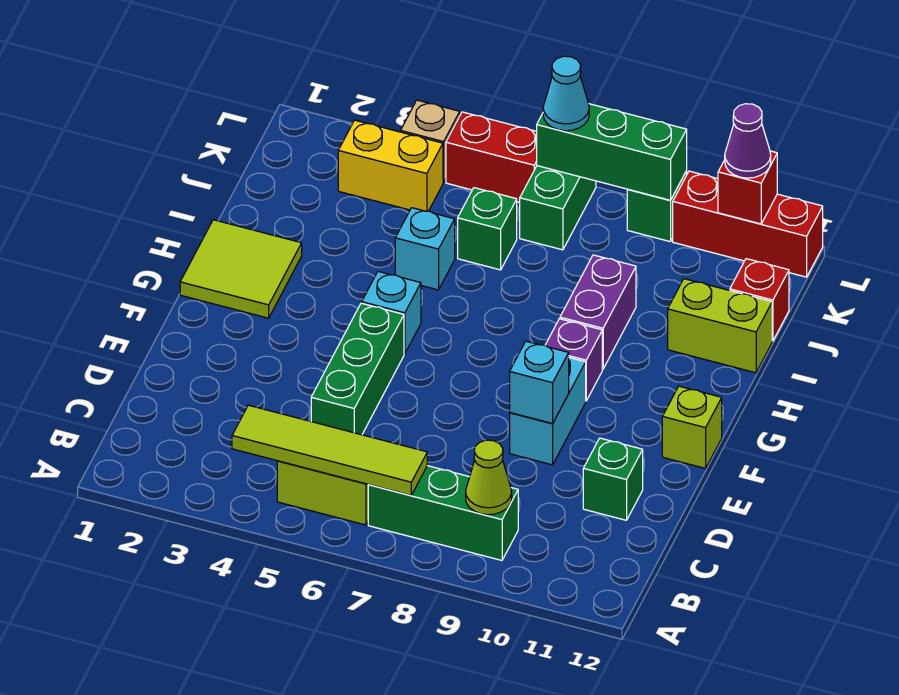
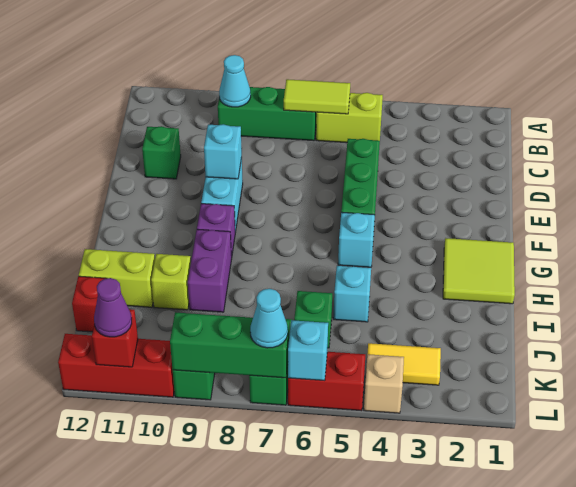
lime tile B4:B7 level 2 -> lime tile B6:B7 level 2
lime cone B9 level 2 -> cyan cone B9 level 2
lime brick F12 level 1 -> lime brick I10 level 1
yellow brick K3:K4 level 1 -> yellow tile K3:K4 level 1
none -> cyan brick L6 level 2

